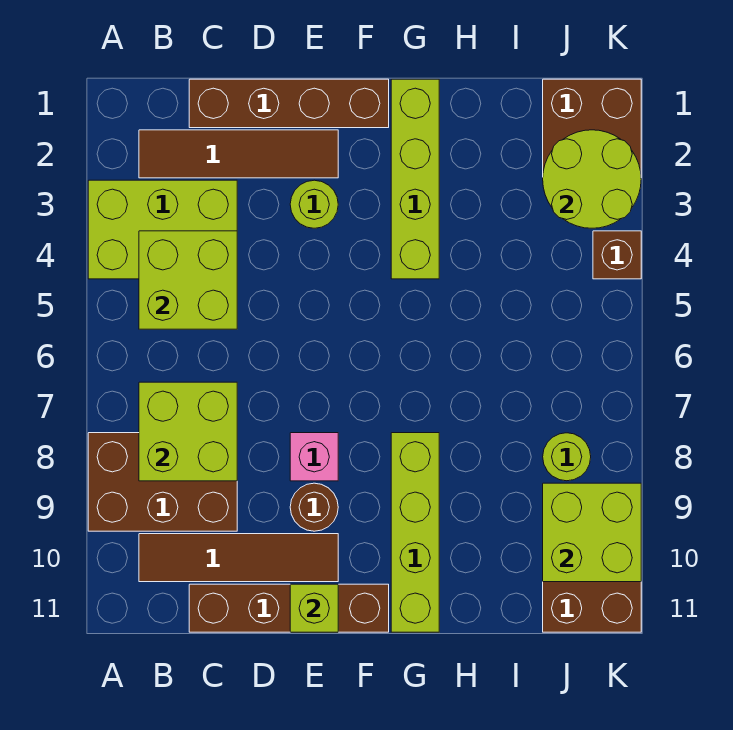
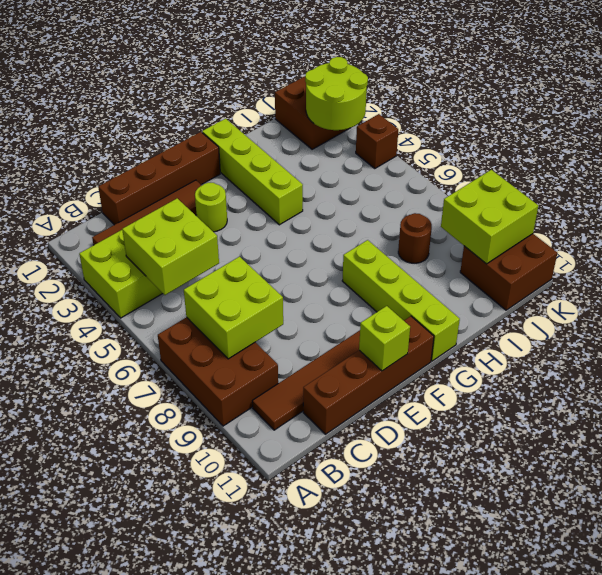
brown brick A8:C9 level 1 -> brown brick A7:B9 level 1
pink brick E8 level 1 -> none
brown round brick E9 level 1 -> brown round brick I8 level 1
lime round brick J8 level 1 -> none

